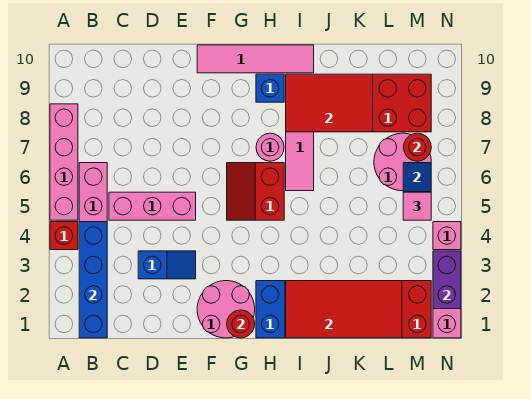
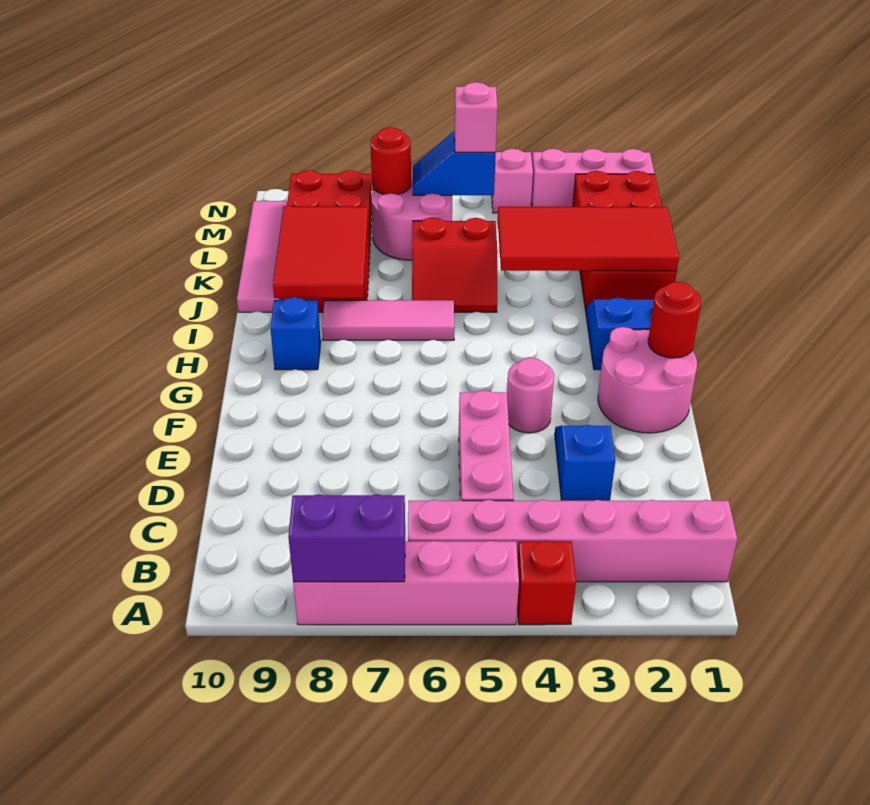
blue brick B1:B4 level 2 -> none
pink tile F10:I10 level 1 -> pink tile J10:M10 level 1
red slope G5:H6 level 1 top H -> red slope J5:K6 level 1 top K
pink round brick H7 level 1 -> pink round brick F4 level 1
red tile I1:L2 level 2 -> red tile J1:K4 level 2
pink tile M5 level 3 -> pink brick M5 level 3
purple brick N2:N3 level 2 -> purple brick A7:A8 level 2

